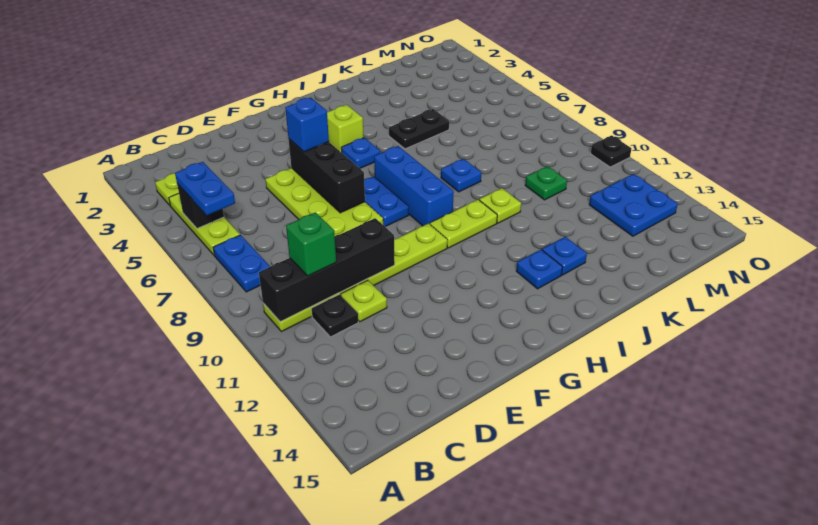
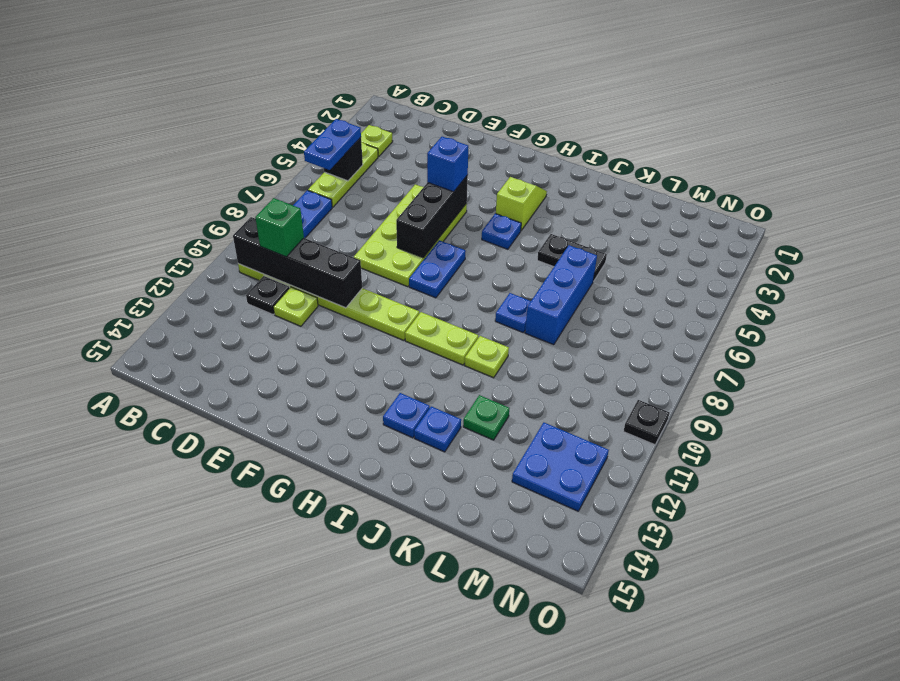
blue brick H7:H9 level 1 -> blue brick K6:K8 level 1
green plate L10 level 1 -> green plate K12 level 1

